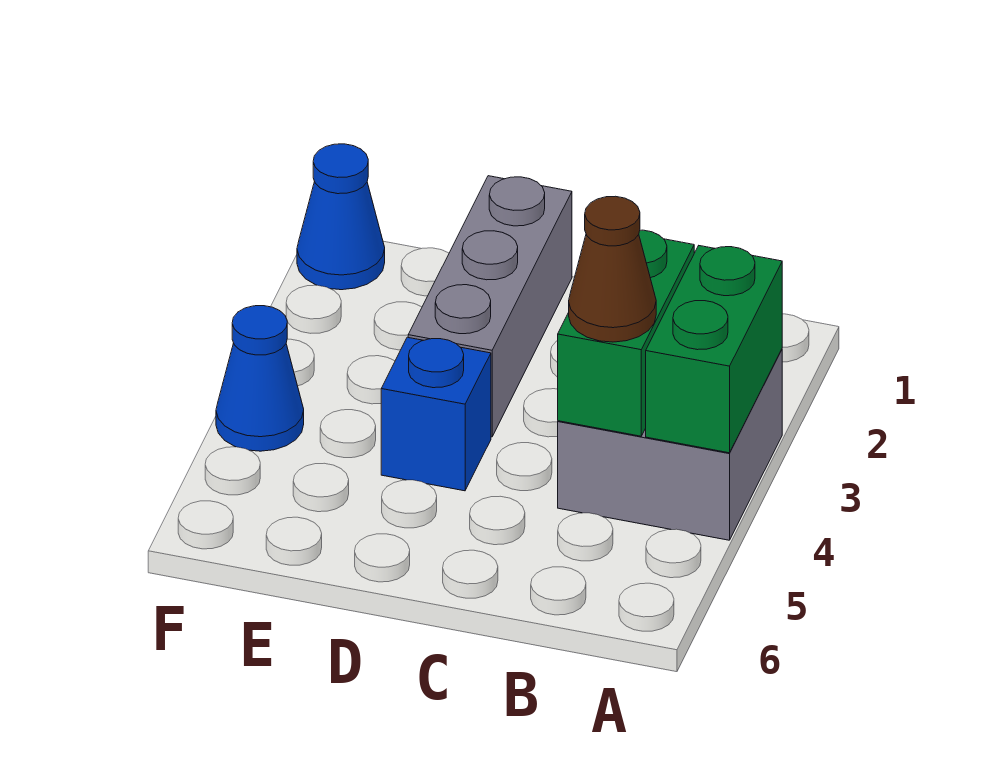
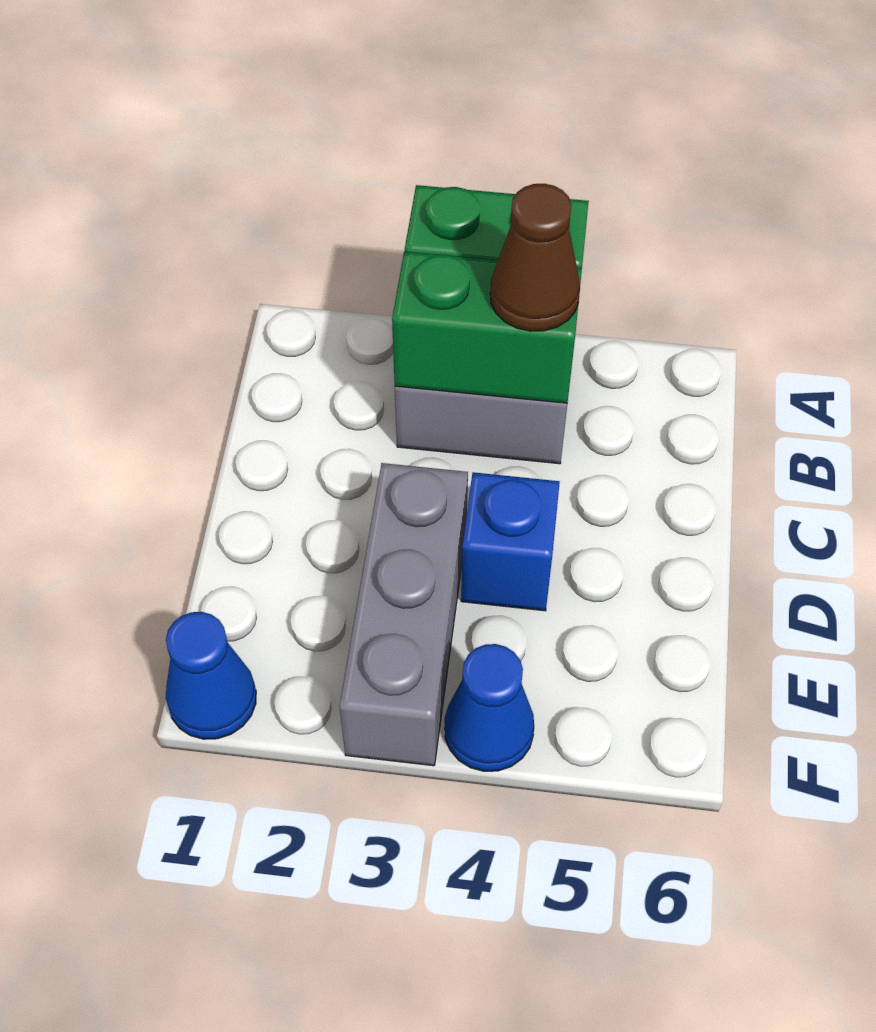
grey brick D1:D3 level 1 -> grey brick D3:F3 level 1

